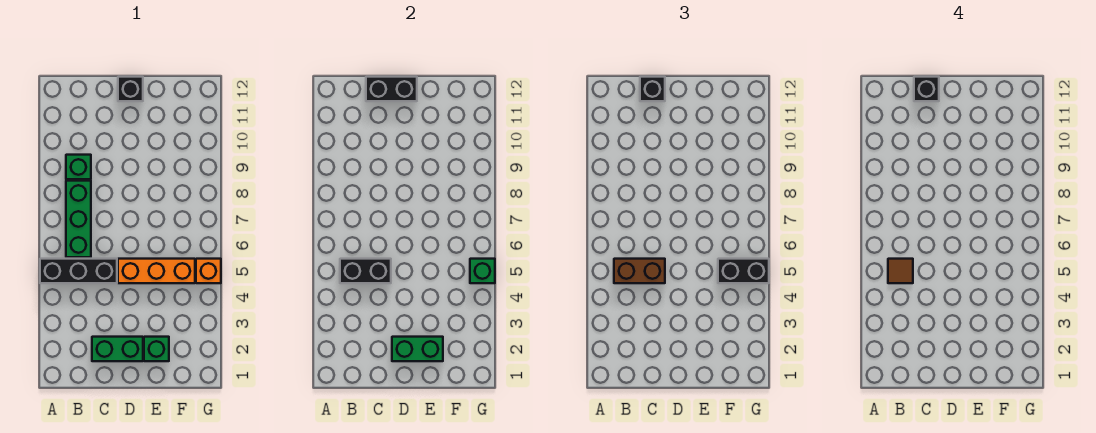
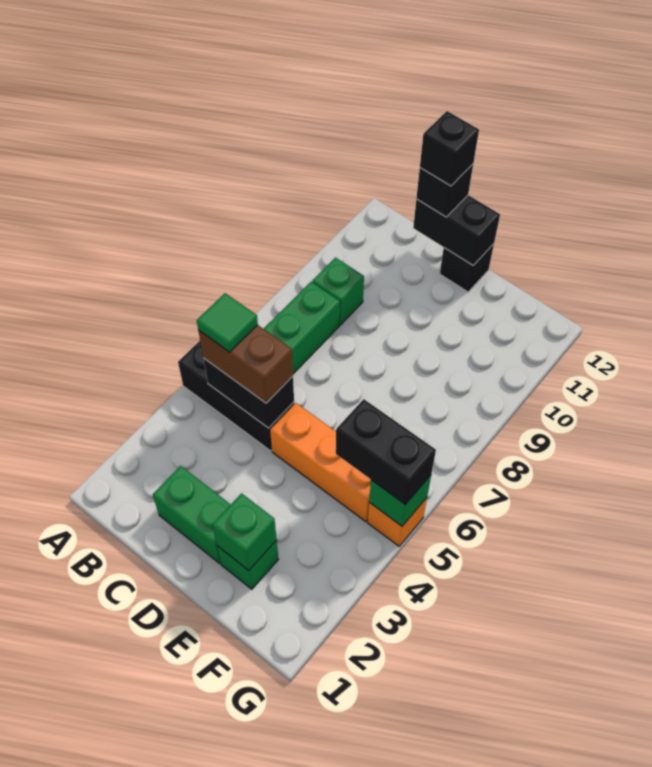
brown tile B5 level 4 -> green tile B5 level 4
green brick D2:E2 level 2 -> green brick E2 level 2

